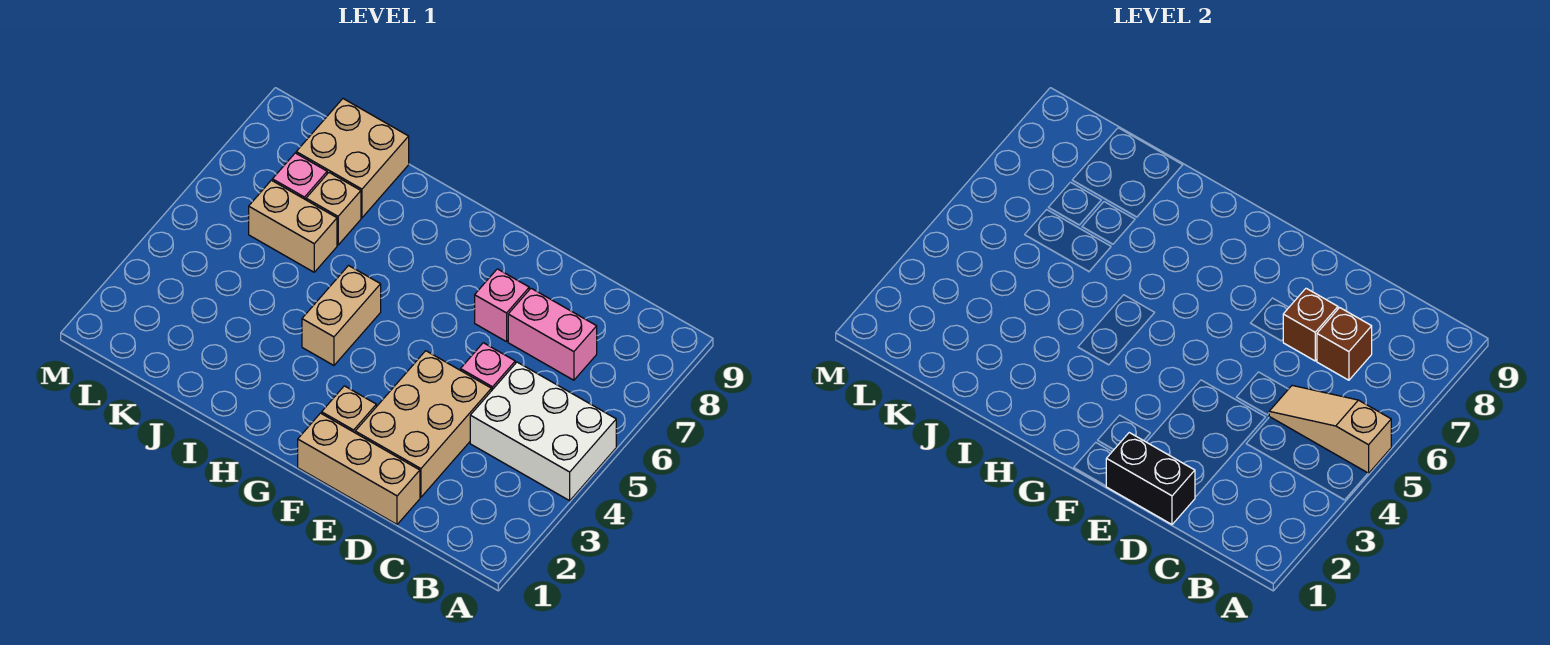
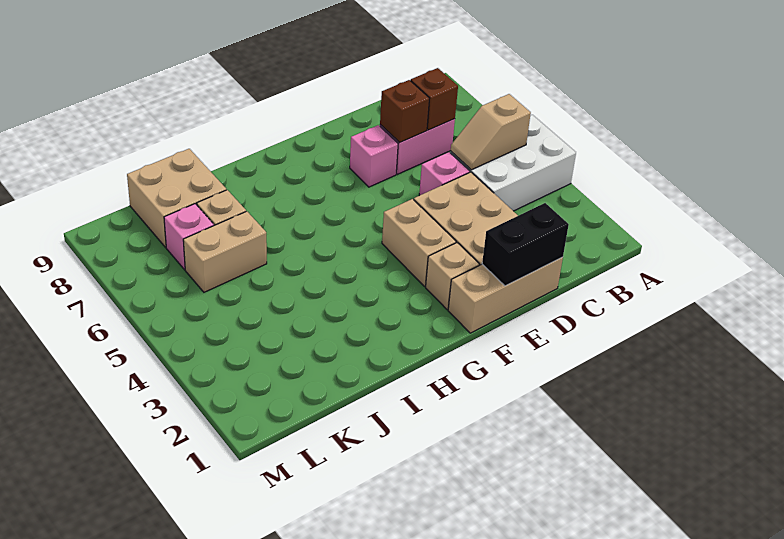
tan slope A5:C5 level 2 top A -> tan slope B5:C5 level 2 top B
tan brick H4:H5 level 1 -> tan brick F3:F4 level 1

